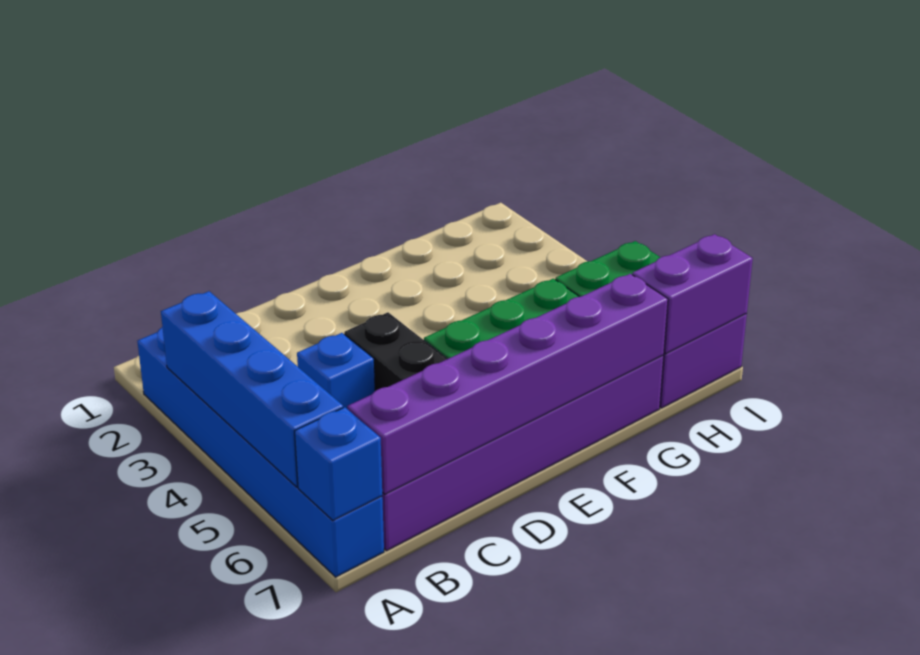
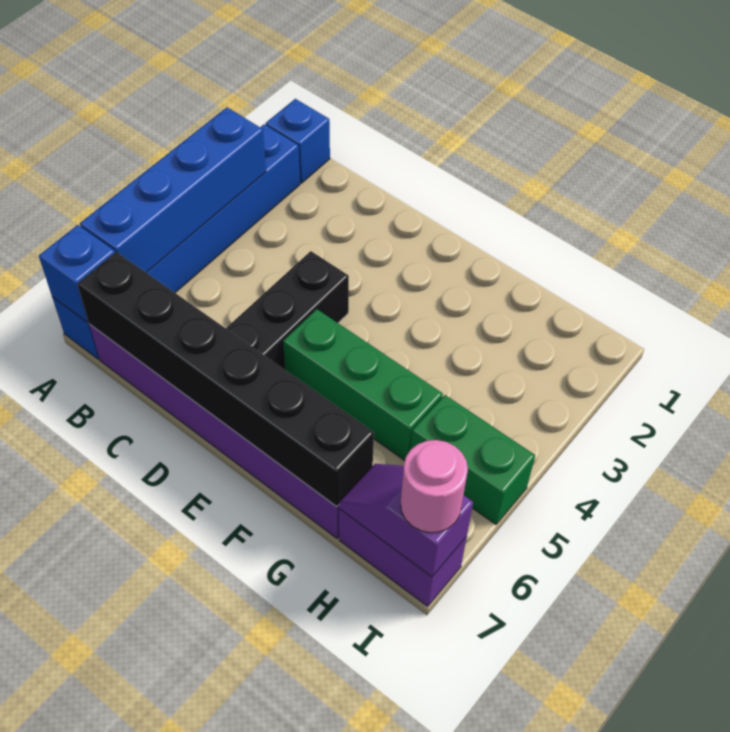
purple brick B7:G7 level 2 -> black brick B7:G7 level 2
blue brick C4 level 1 -> blue brick A1 level 1
purple brick H7:I7 level 2 -> purple slope H7:I7 level 2 top I
none -> pink round brick I7 level 3

